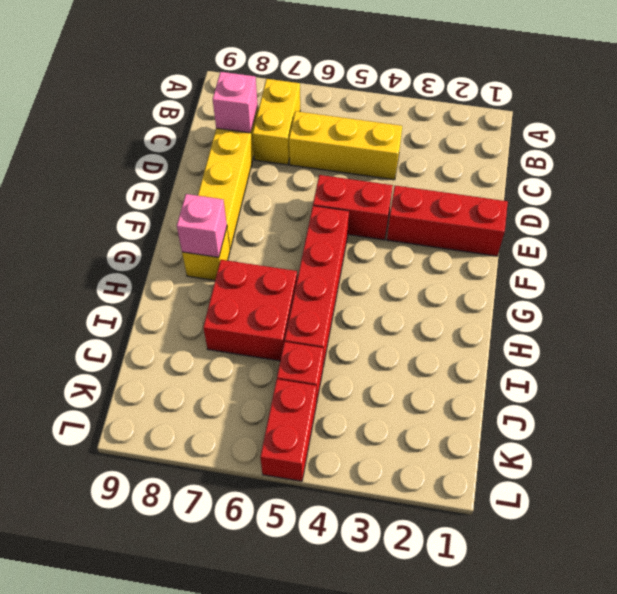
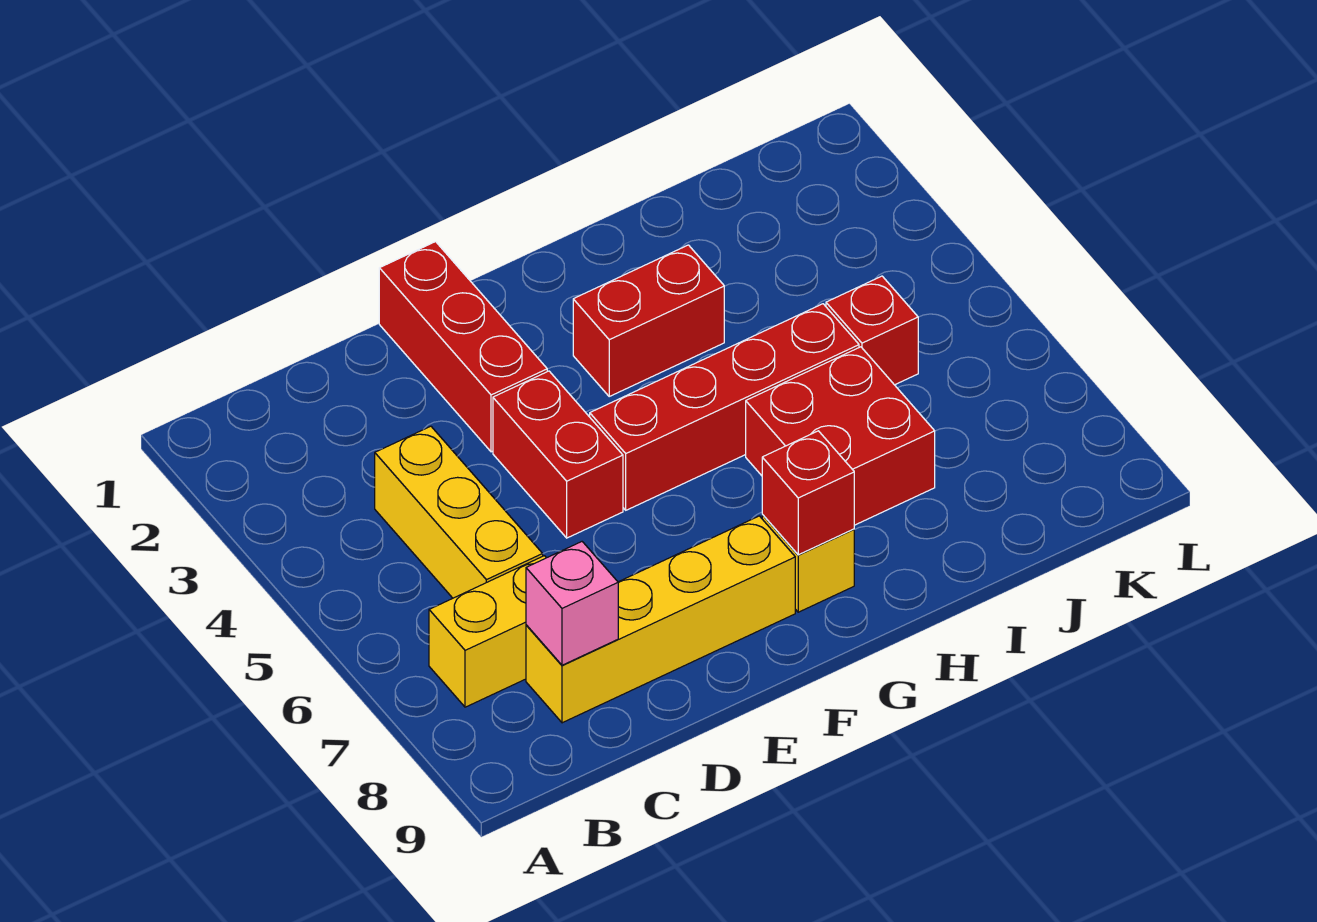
pink brick G8 level 2 -> red brick G8 level 2
red brick K5:L5 level 1 -> red brick G3:H3 level 1

